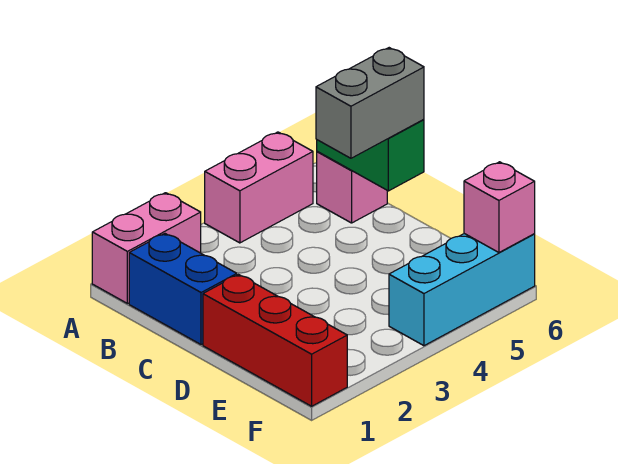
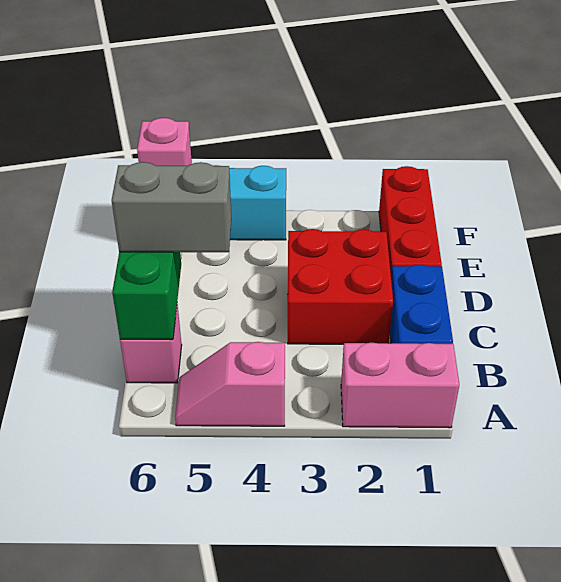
pink brick A4:A5 level 1 -> pink slope A4:A5 level 1 top 4
none -> red brick C2:D3 level 1

